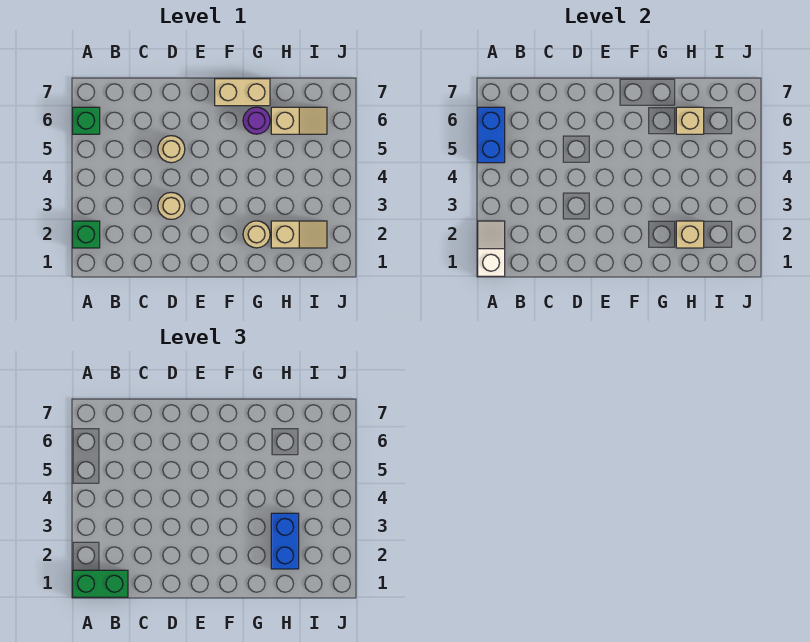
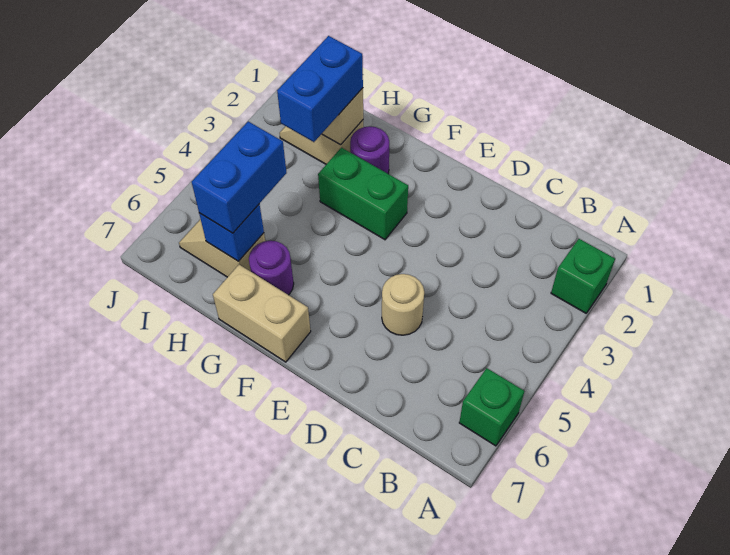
white slope A1:A2 level 2 top 1 -> none
green brick A1:B1 level 3 -> green brick F3:G3 level 1
blue brick A5:A6 level 2 -> blue brick H5:H6 level 3
tan round brick D3 level 1 -> none
tan round brick G2 level 1 -> purple round brick G2 level 1
tan brick H6 level 2 -> blue brick H6 level 2

